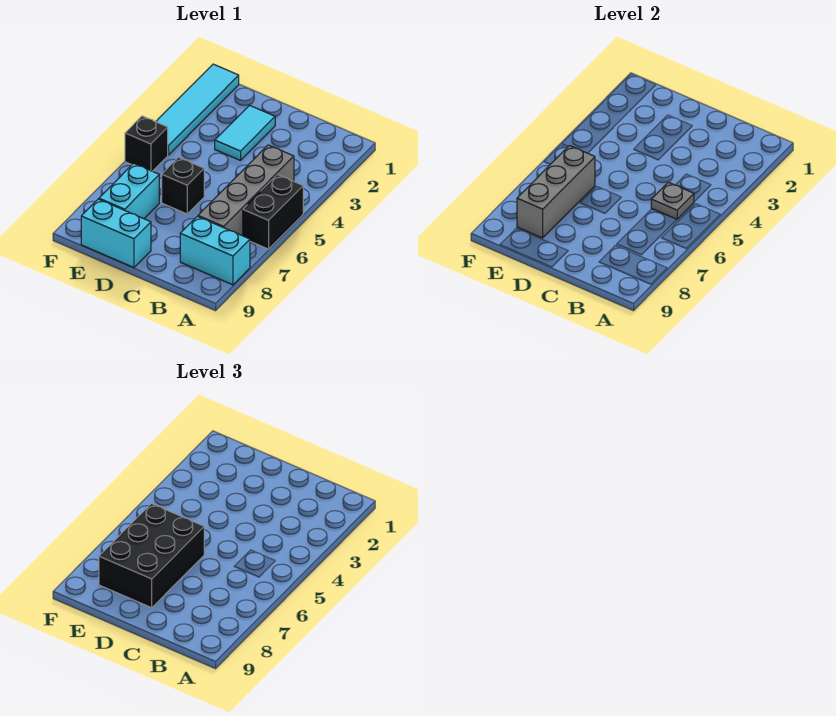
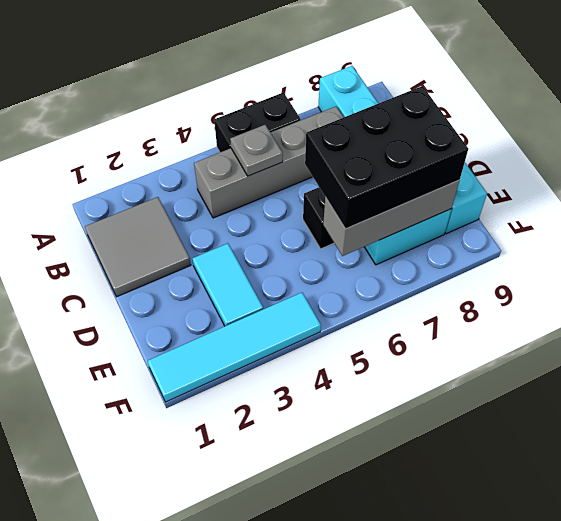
none -> grey tile B1:C2 level 1
cyan tile D2:D3 level 1 -> cyan tile D3:E3 level 1
black brick F5 level 1 -> none

